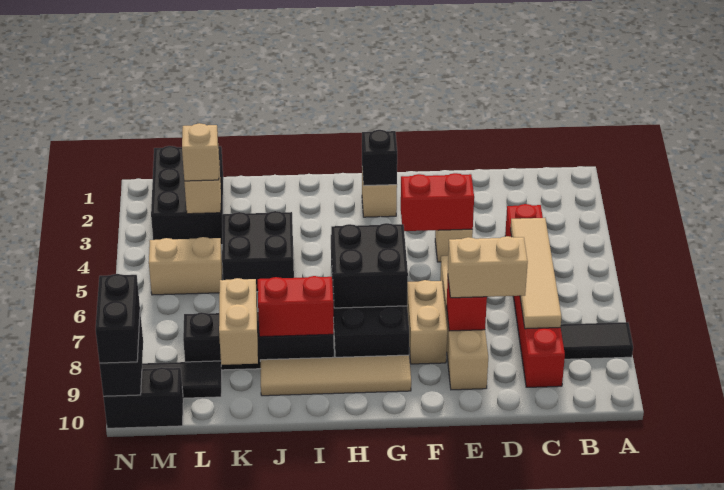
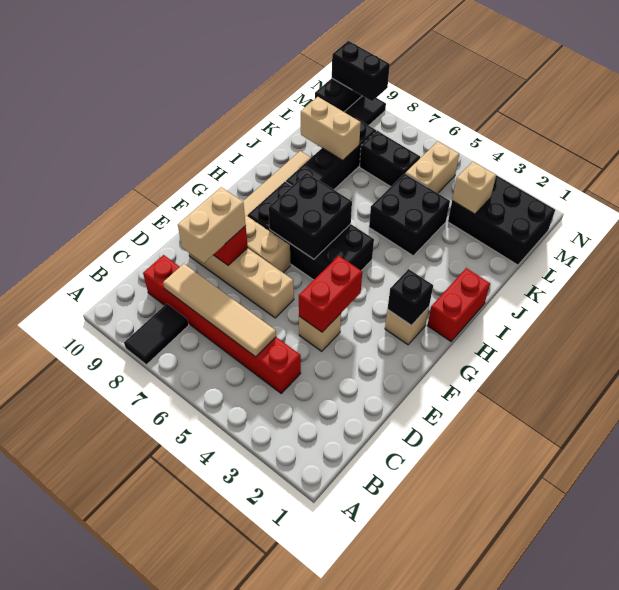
red brick I8:J8 level 2 -> red brick H1:I1 level 1
tan brick L3 level 3 -> none
black brick N9:N10 level 3 -> black brick L6:L7 level 1

